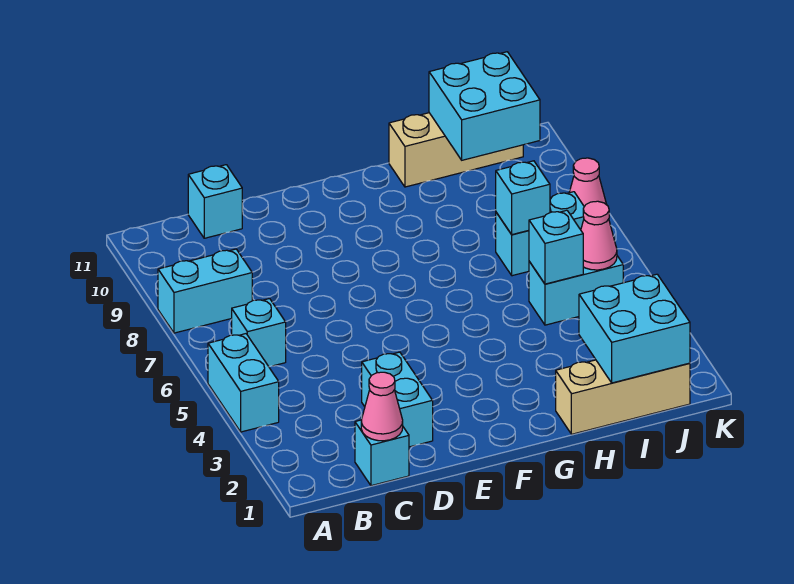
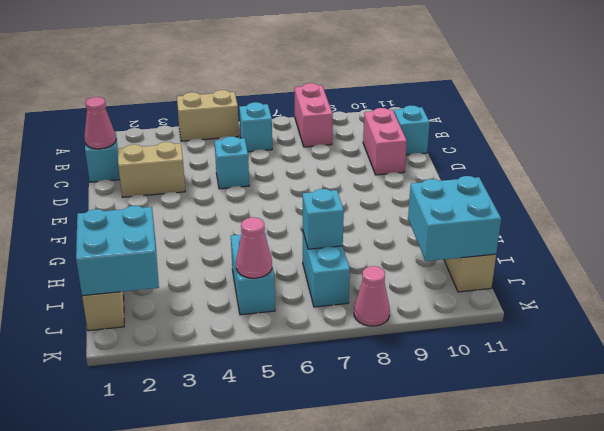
cyan brick A4:A5 level 1 -> tan brick A4:A5 level 1
cyan brick A8:B8 level 1 -> pink brick A8:B8 level 1
none -> pink brick C10:D10 level 1
cyan brick D2:D3 level 1 -> tan brick D2:D3 level 1
cyan brick I5 level 2 -> cyan brick D5 level 1

